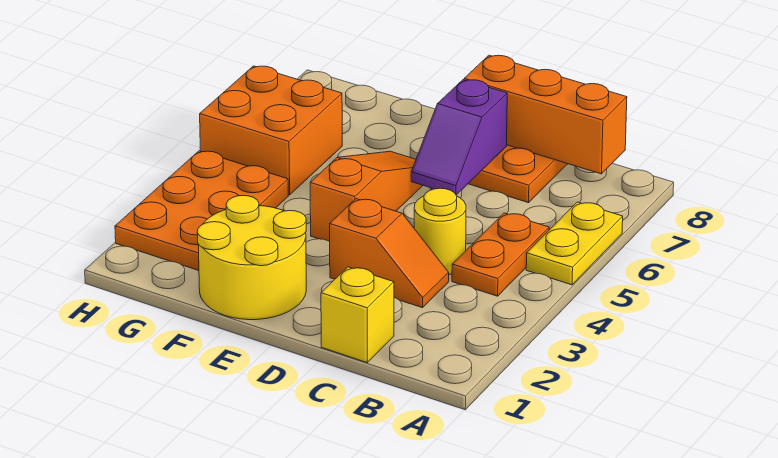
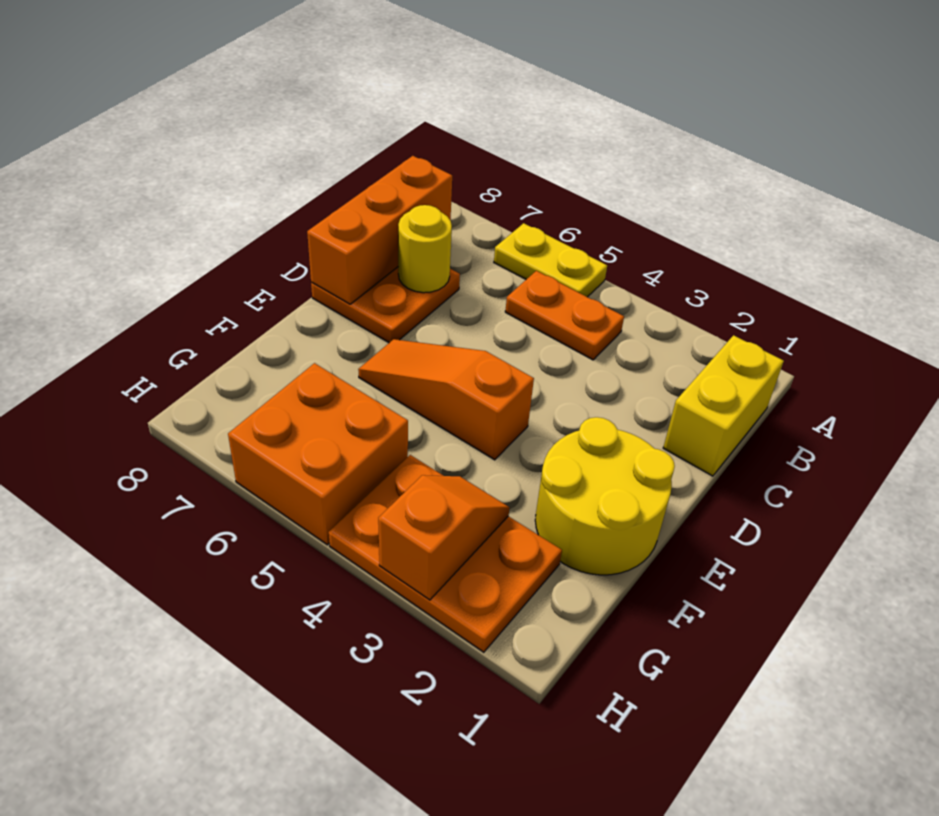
yellow brick C1 level 1 -> yellow brick B1:C1 level 1
orange slope C3:D3 level 1 top D -> orange slope G3:H3 level 2 top H
yellow round brick C4 level 1 -> yellow round brick C7 level 2
purple slope D6:D7 level 2 top 7 -> none

